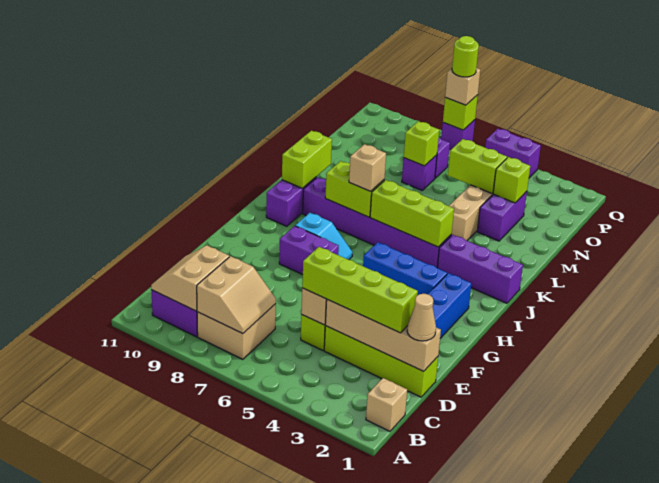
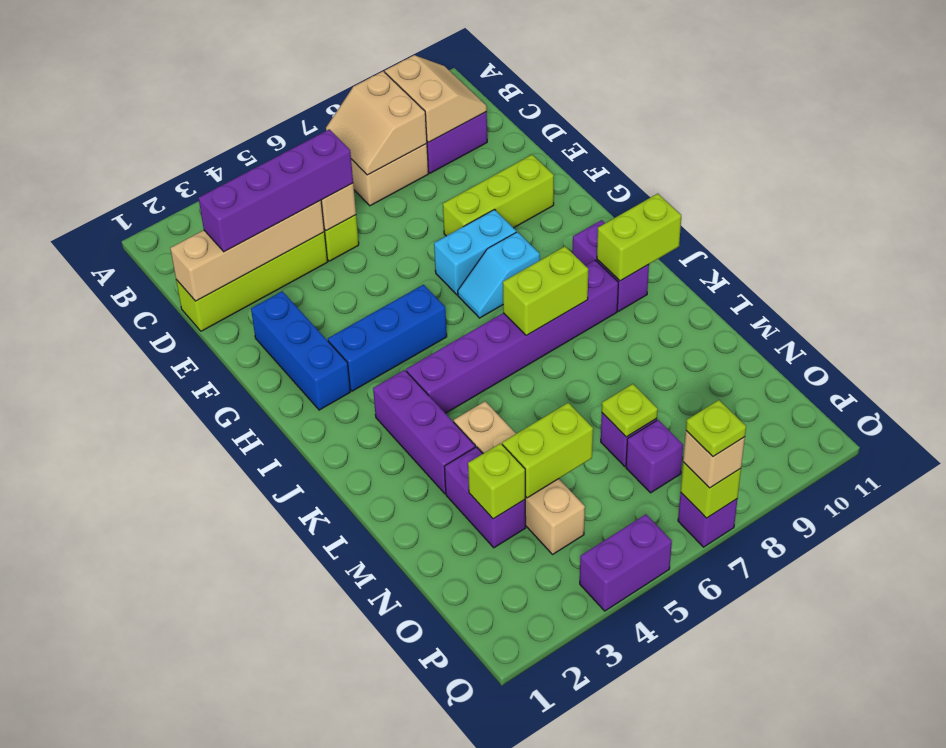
tan brick B1 level 1 -> none
tan cone D1 level 3 -> none
lime brick D2:D5 level 3 -> purple brick D2:D5 level 3
purple brick G7:G8 level 1 -> cyan brick G7:G8 level 1
purple brick J1:J3 level 1 -> purple brick J3:L3 level 1
lime brick J4:J6 level 2 -> lime brick F8:F10 level 1
tan brick J7 level 3 -> none
lime brick J10:K10 level 2 -> lime brick J10:J11 level 2
lime brick N7 level 2 -> lime plate N7 level 2
lime round brick Q7 level 4 -> lime plate Q7 level 4

